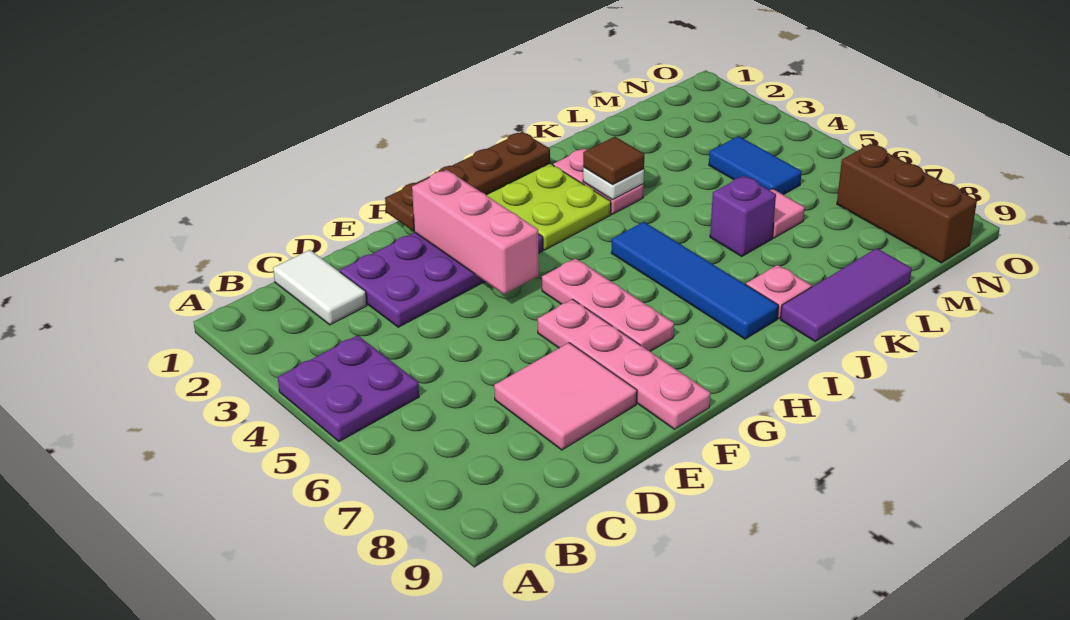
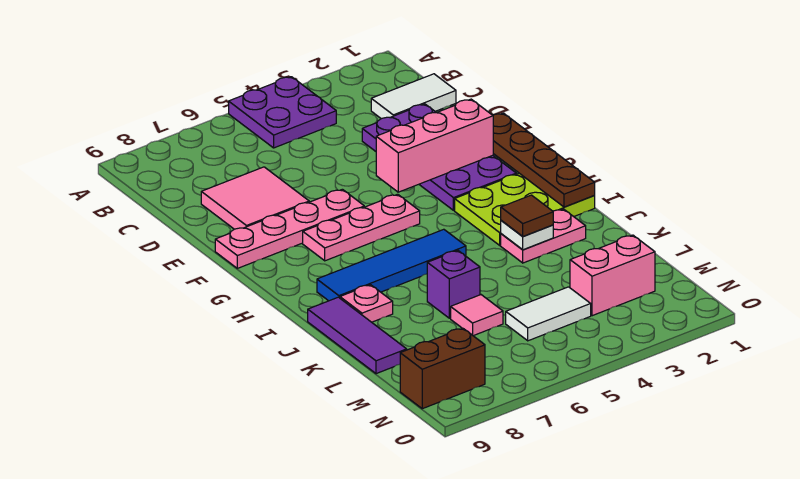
none -> pink brick M2:M3 level 1
blue tile M4:M5 level 1 -> white tile M4:M5 level 1
brown brick N7:N9 level 1 -> brown brick N8:N9 level 1

